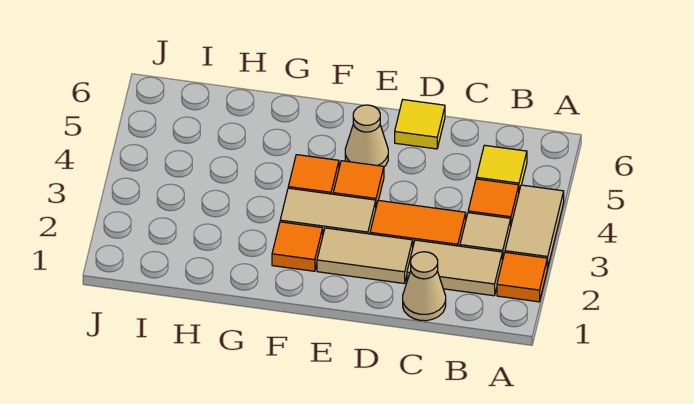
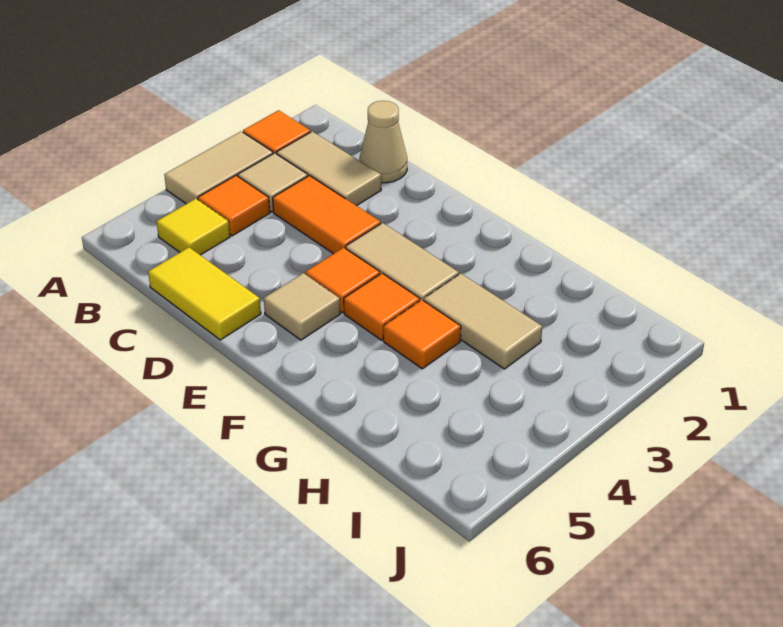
tan tile D2:E2 level 1 -> tan tile G3:H3 level 1
yellow tile D6 level 1 -> yellow tile C6:D6 level 1
tan cone E5 level 1 -> tan tile E5 level 1
orange tile F2 level 1 -> orange tile G4 level 1

